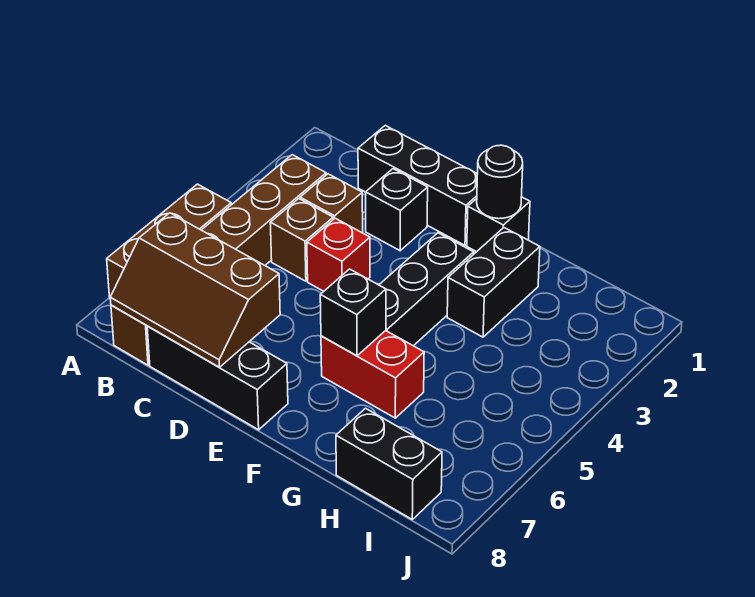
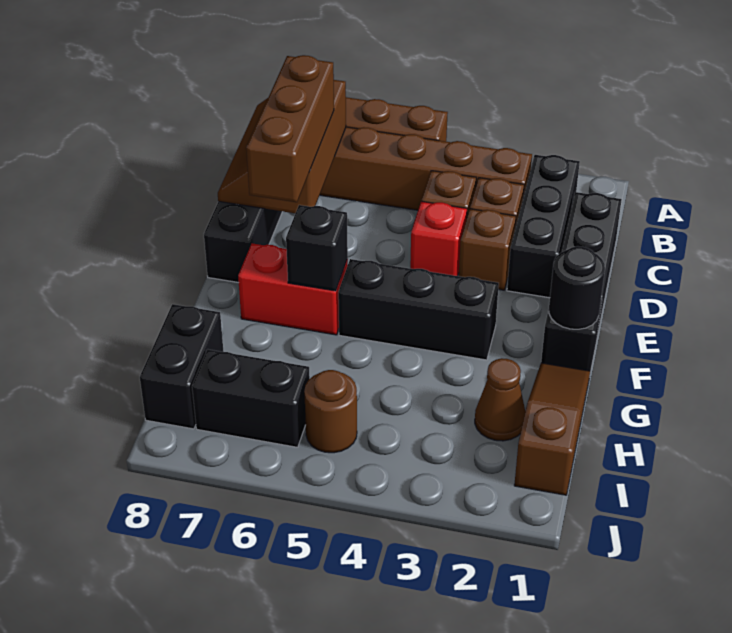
none -> brown brick C7:E7 level 3
black brick D2 level 1 -> black brick B2:D2 level 1
none -> brown brick D3 level 1
red brick F6:G6 level 1 -> red brick F6:F7 level 1
none -> brown slope G1:I1 level 1 top I
black brick G2:G3 level 1 -> black brick I6:I7 level 1
none -> brown cone H2 level 1
none -> brown round brick I5 level 1

